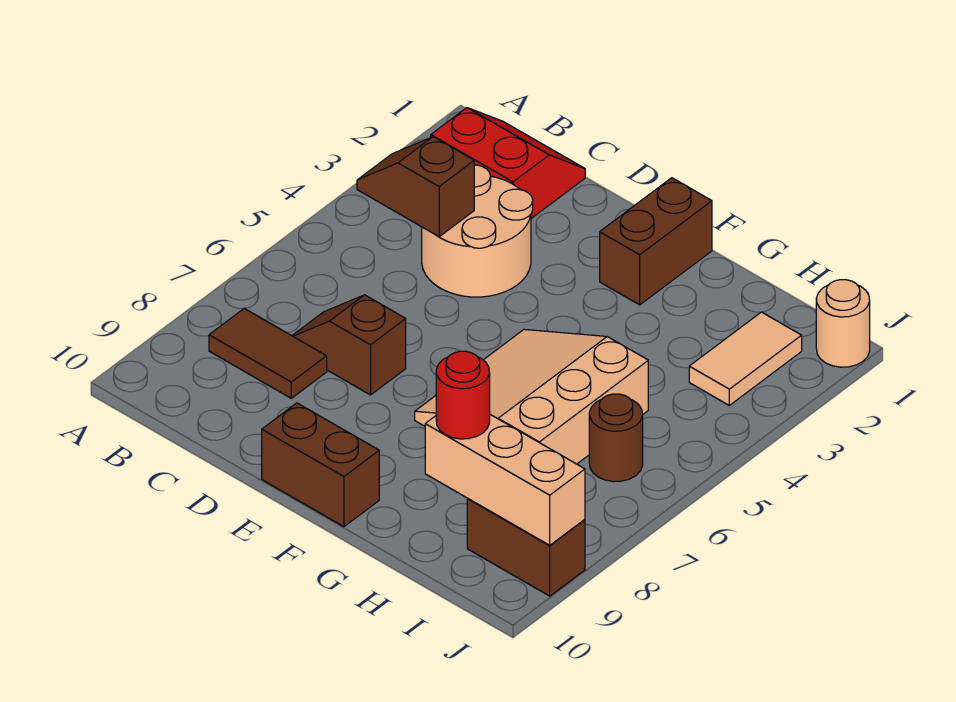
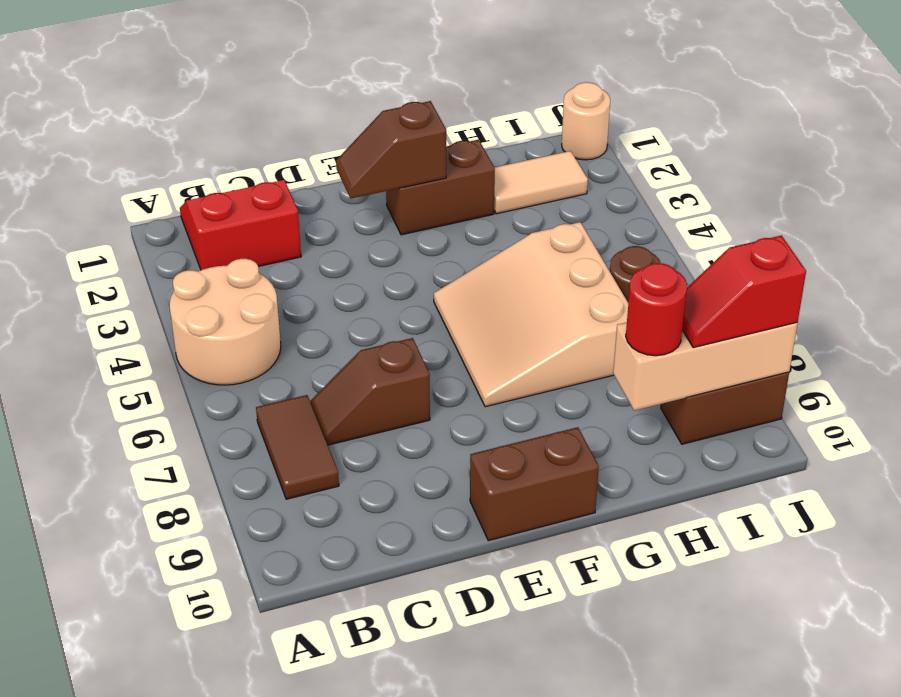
brown slope B4:C4 level 2 top C -> brown slope E2:F2 level 2 top F
brown tile B8:C8 level 1 -> brown tile B7:B8 level 1
tan round brick C3:D4 level 1 -> tan round brick A4:B5 level 1
brown brick F1:F2 level 1 -> brown brick F2:G2 level 1
tan tile I2:I3 level 1 -> tan tile H2:I2 level 1
none -> red slope I9:J9 level 3 top J

